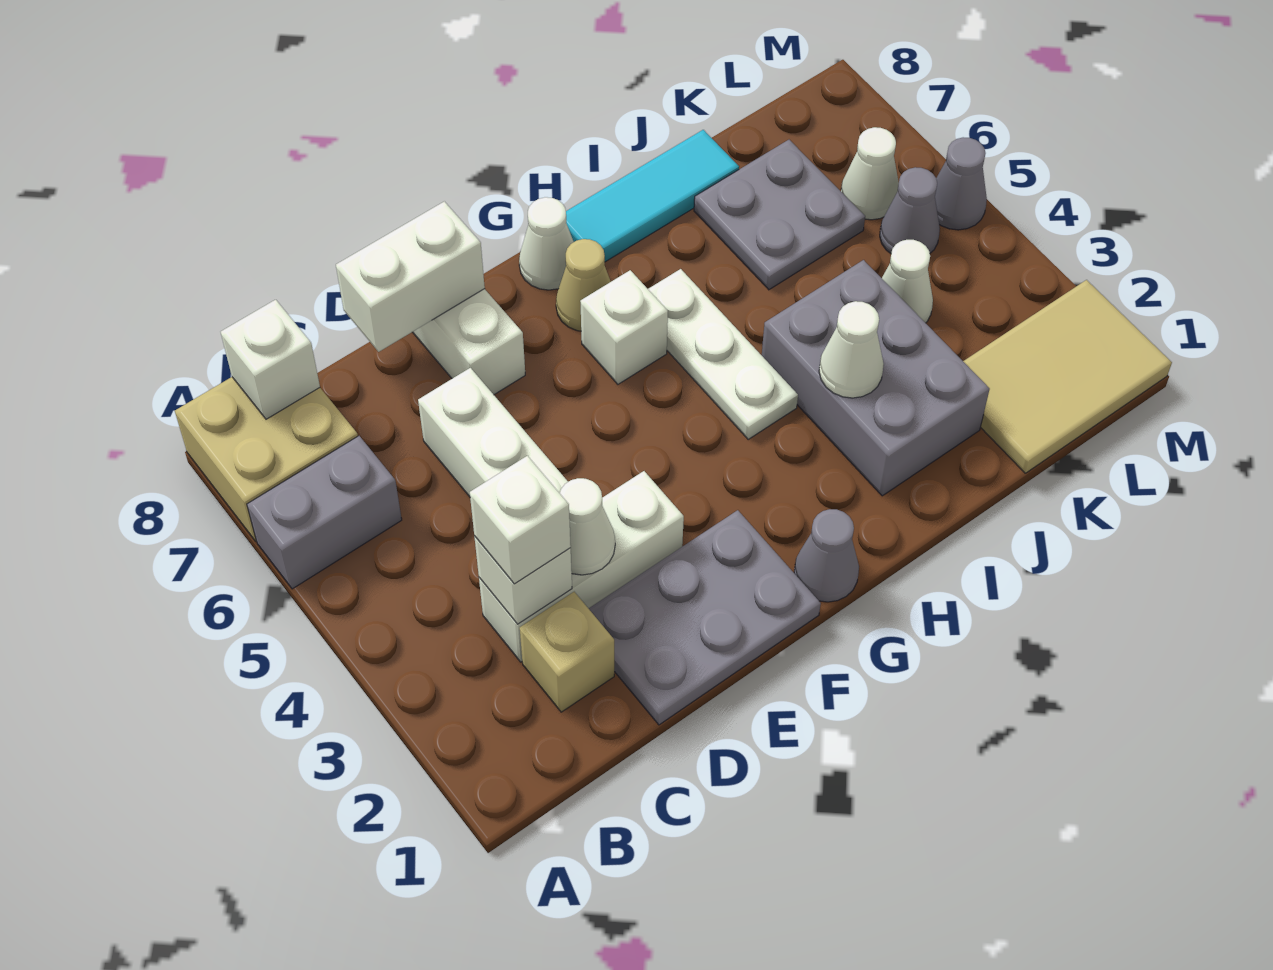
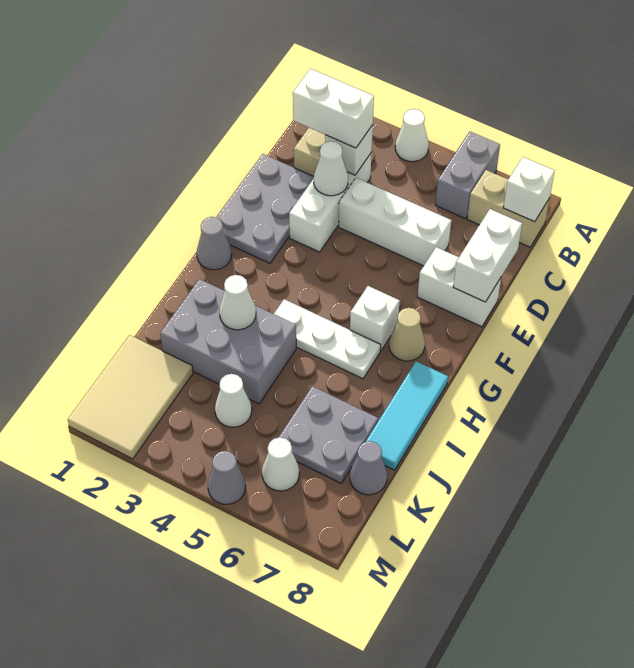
tan brick A7:B8 level 1 -> tan brick B7:B8 level 1
white brick C3 level 3 -> white brick C2:C3 level 3
white cone G8 level 1 -> white cone A4 level 1
grey cone L5 level 1 -> grey cone K8 level 1

